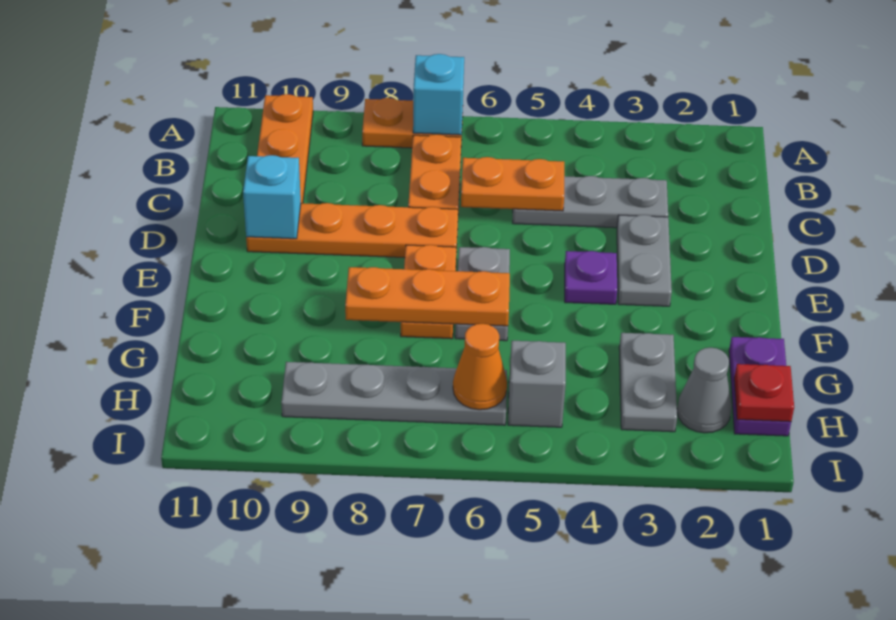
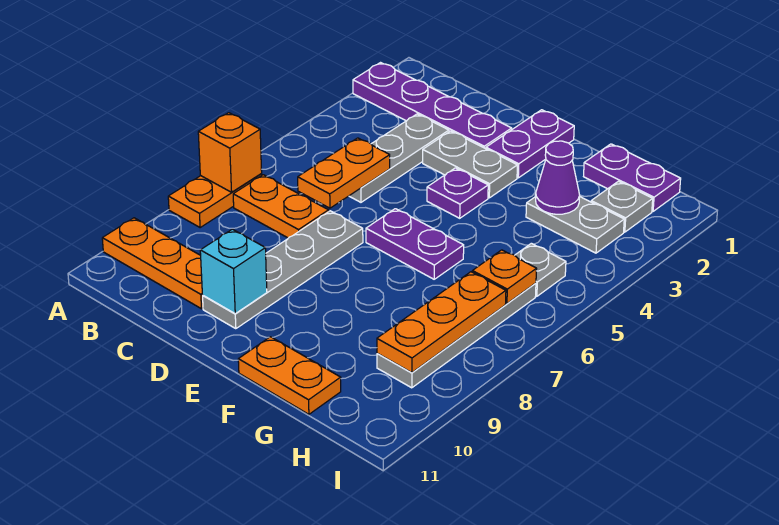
none -> purple plate A2:D2 level 1
cyan brick A7 level 2 -> orange brick A7 level 2
orange plate D7:D10 level 1 -> grey plate D7:D10 level 1
none -> purple plate E1:E2 level 1
grey plate E6:F6 level 1 -> purple plate E6:F6 level 1
orange plate E7:F7 level 1 -> orange plate F11:G11 level 1
orange plate F6:F8 level 2 -> orange plate H7:H9 level 2
none -> purple cone G3 level 2
red plate H1 level 2 -> none
grey cone H2 level 1 -> grey plate H2 level 1
grey brick H5 level 1 -> grey plate H5 level 1
orange cone H6 level 2 -> orange plate H6 level 2

